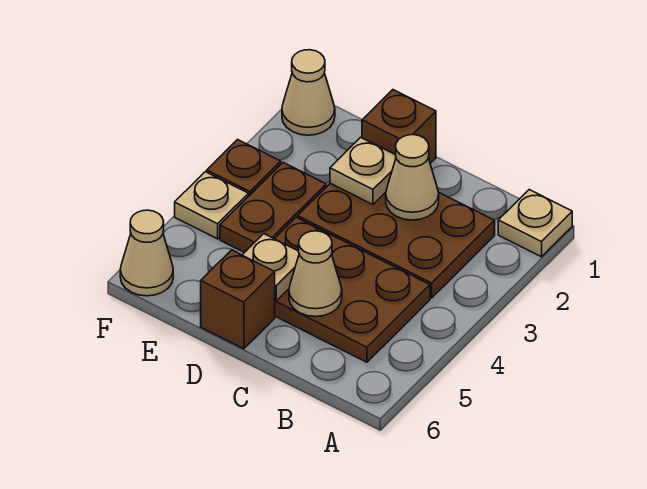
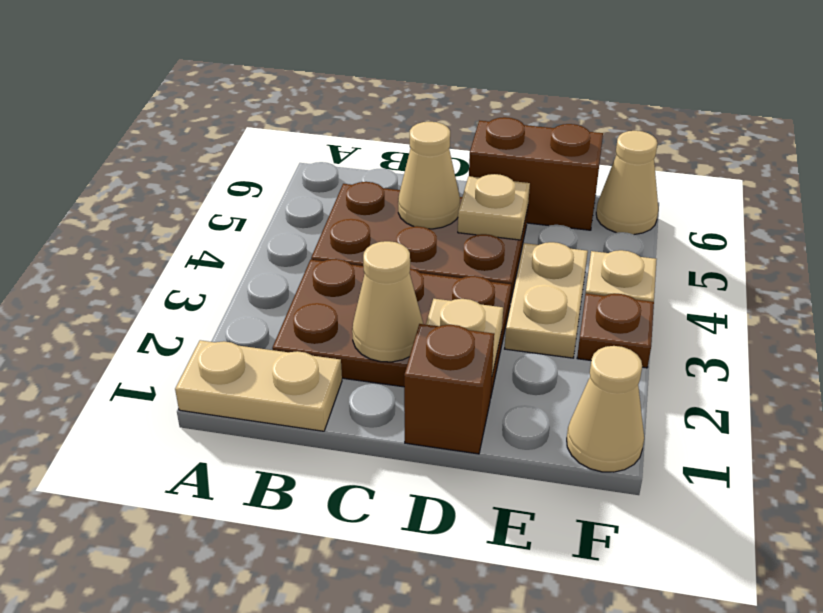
tan plate A1 level 1 -> tan plate A1:B1 level 1
brown brick D6 level 1 -> brown brick D6:E6 level 1
brown plate E3:E4 level 1 -> tan plate E3:E4 level 1

